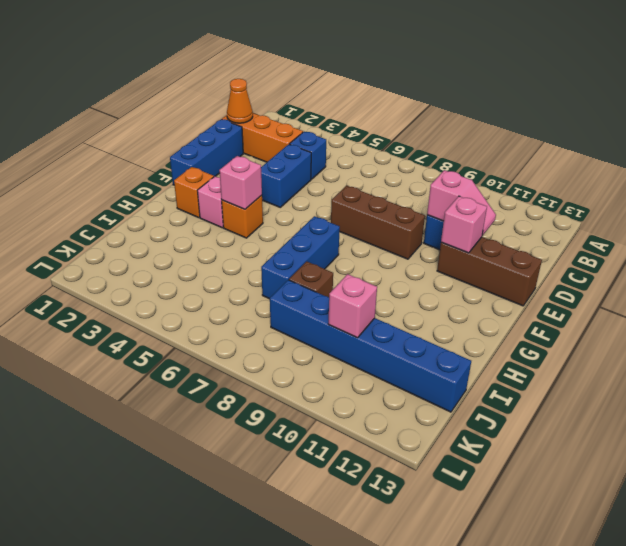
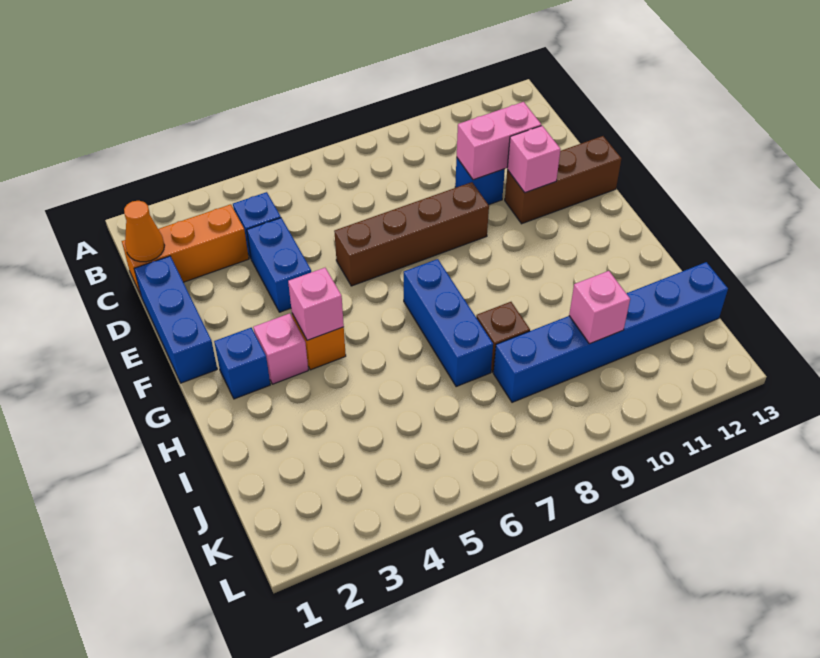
pink slope D10:D11 level 2 top 10 -> pink brick D10:D11 level 2
brown brick E7:E9 level 1 -> brown brick E6:E9 level 1
orange brick G2 level 1 -> blue brick G2 level 1

